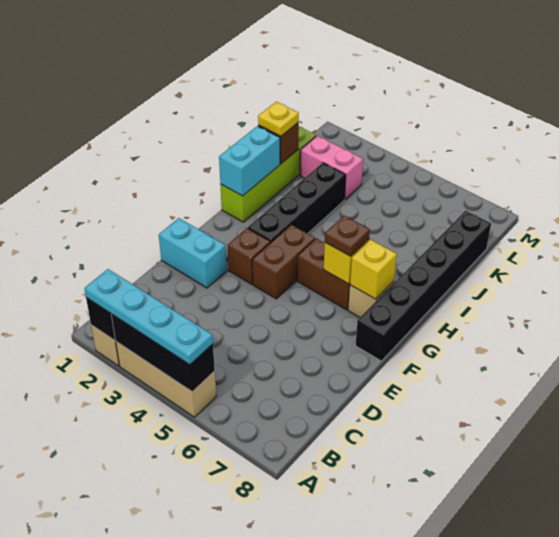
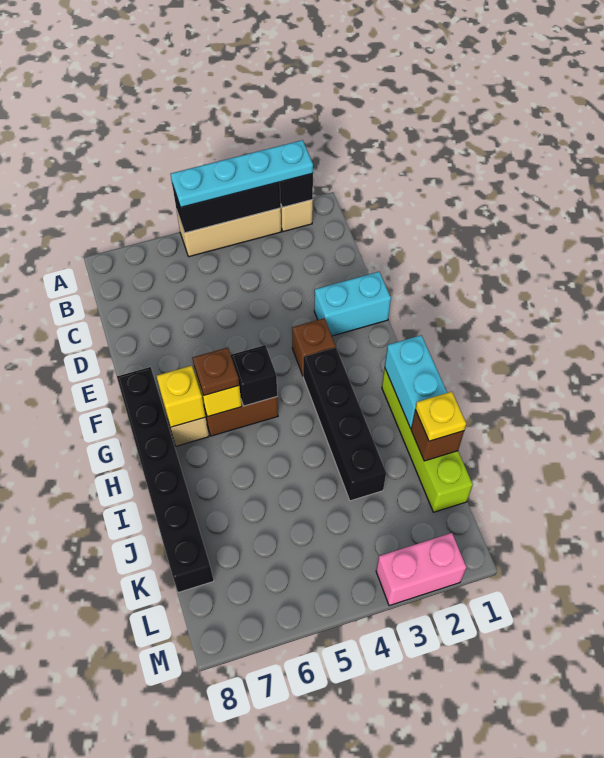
brown brick F4:G4 level 1 -> none
none -> black brick G5 level 2
pink brick K2:K3 level 1 -> pink brick M2:M3 level 1

